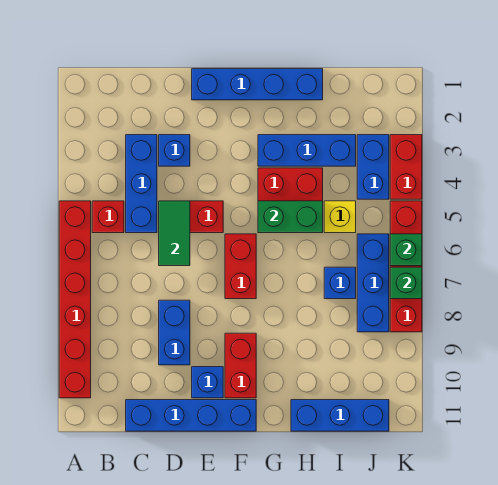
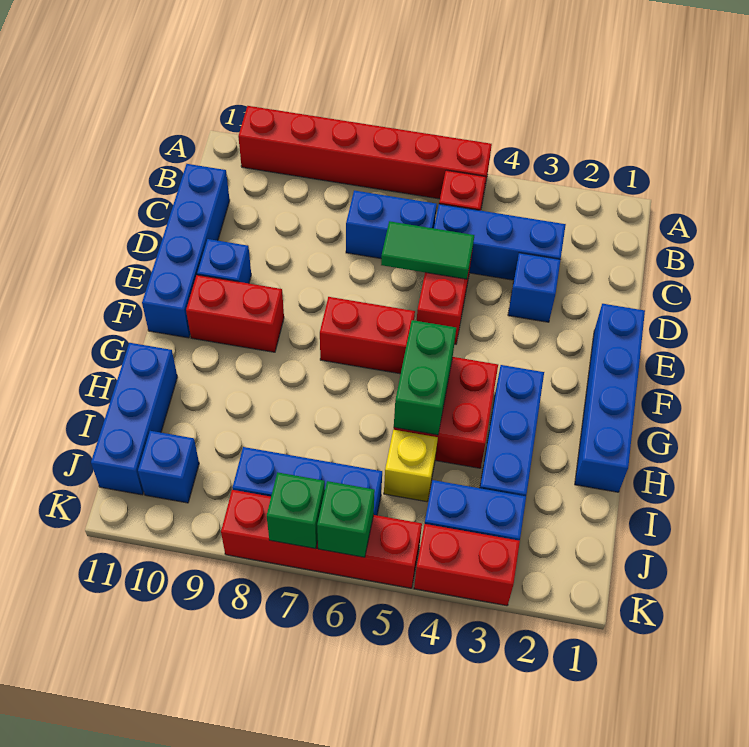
blue brick D8:D9 level 1 -> blue brick C6:C7 level 1
blue brick I7 level 1 -> blue brick J10 level 1

